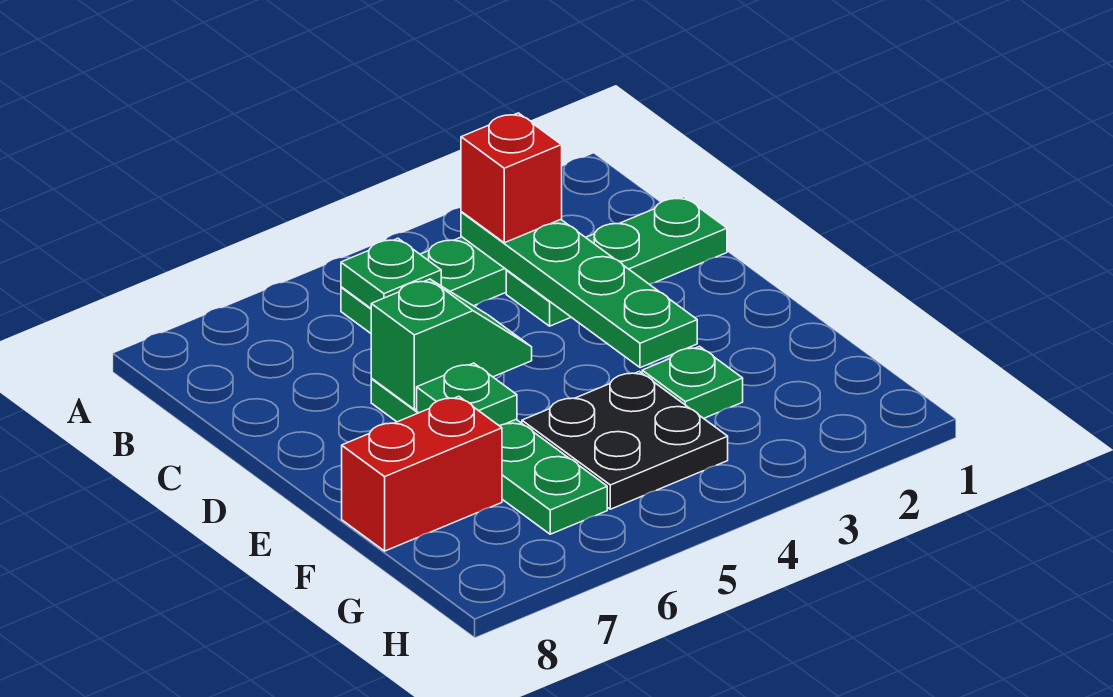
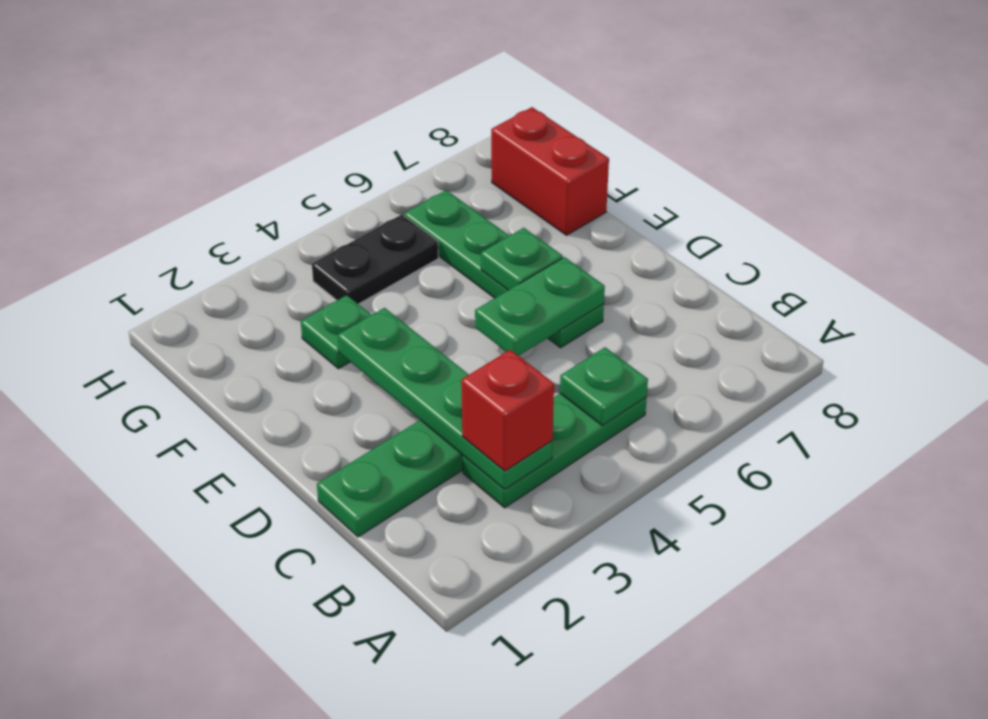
green slope D5:D6 level 2 top 6 -> green plate D5:D6 level 2
black plate F4:G5 level 1 -> black plate G4:G5 level 1
red brick F7:F8 level 1 -> red brick F8:G8 level 1

